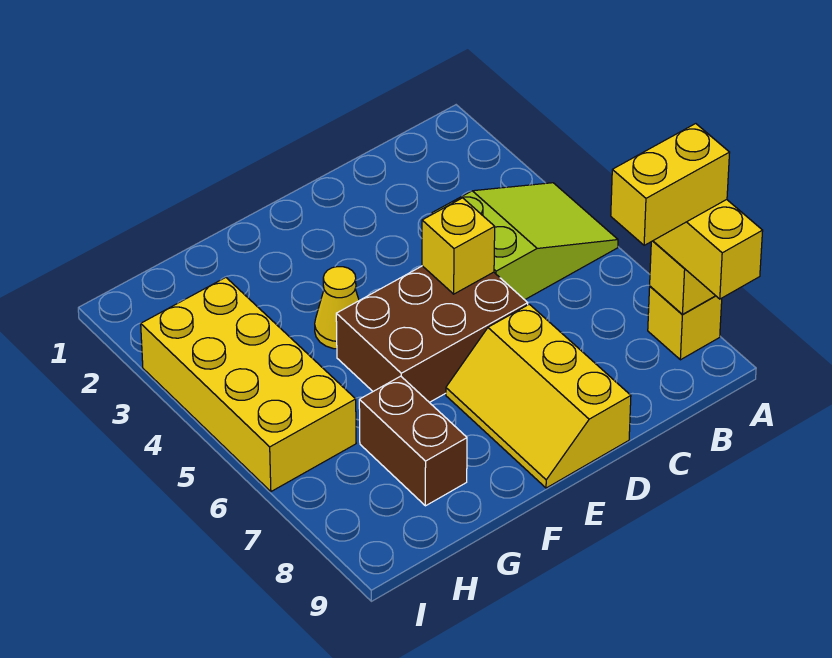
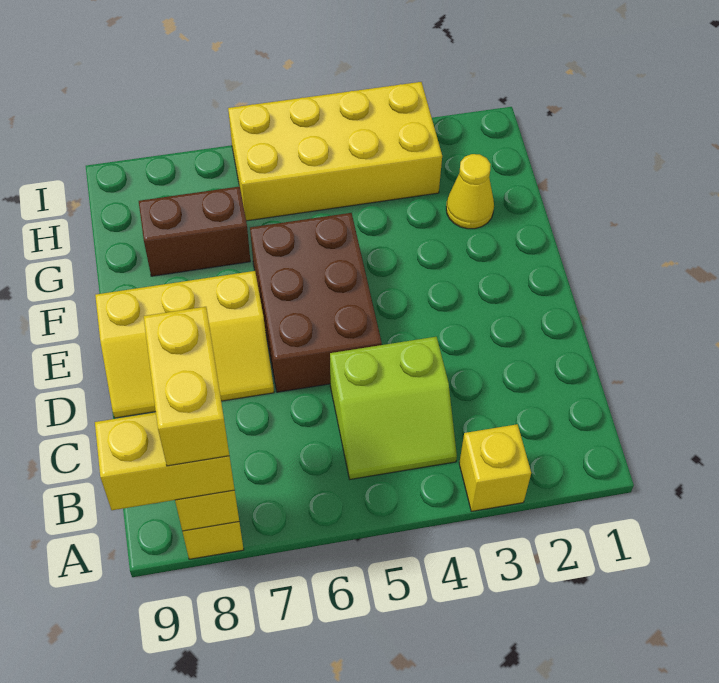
lime slope A4:C5 level 1 top C -> lime slope B4:C5 level 1 top C
yellow brick D5 level 2 -> yellow brick A3 level 1
yellow slope D7:E9 level 1 top D -> yellow slope D7:E9 level 1 top E
yellow cone F4 level 1 -> yellow cone G2 level 1

